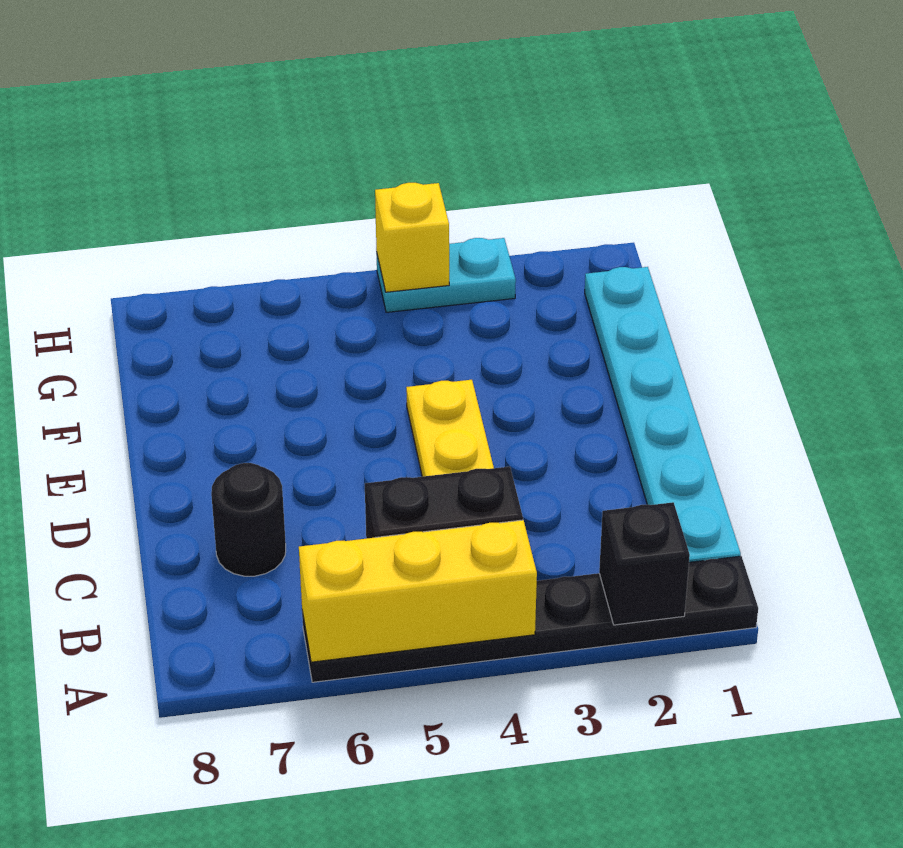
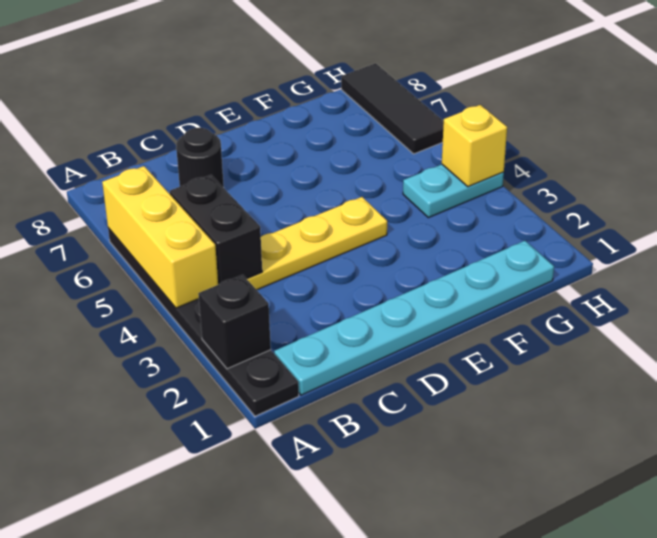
cyan plate H3:H4 level 1 -> cyan plate G4:H4 level 1
none -> black tile H6:H8 level 1

